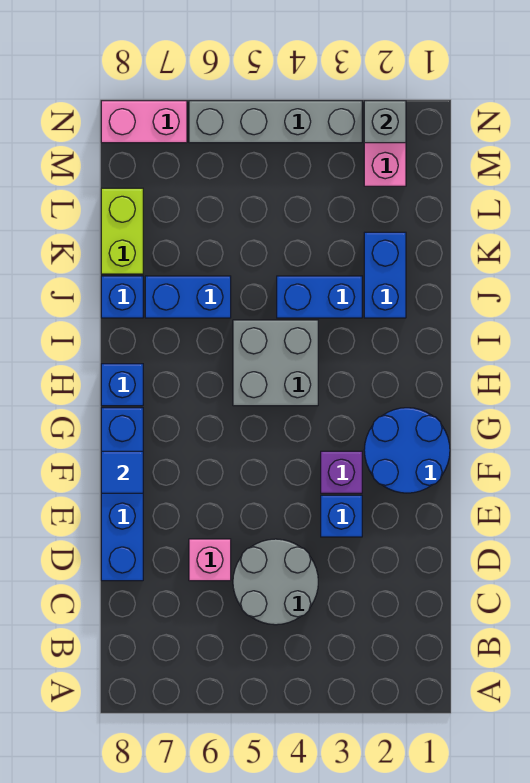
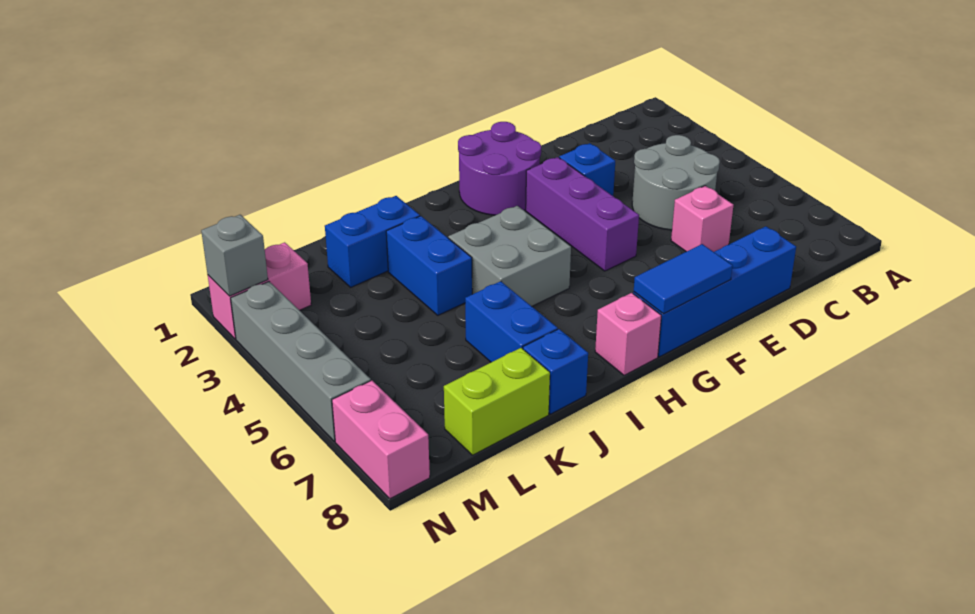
blue round brick F1:G2 level 1 -> purple round brick F1:G2 level 1
purple brick F3 level 1 -> purple brick F3:F5 level 1
blue tile F8 level 2 -> blue tile F8:G8 level 2
blue brick H8 level 1 -> pink brick H8 level 1

